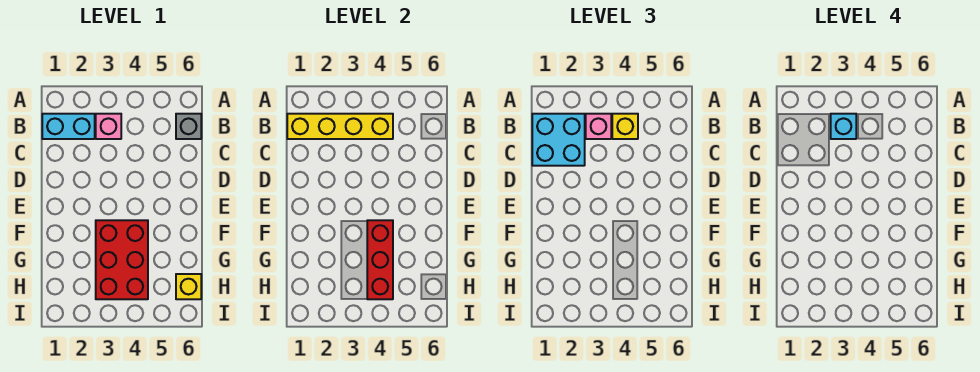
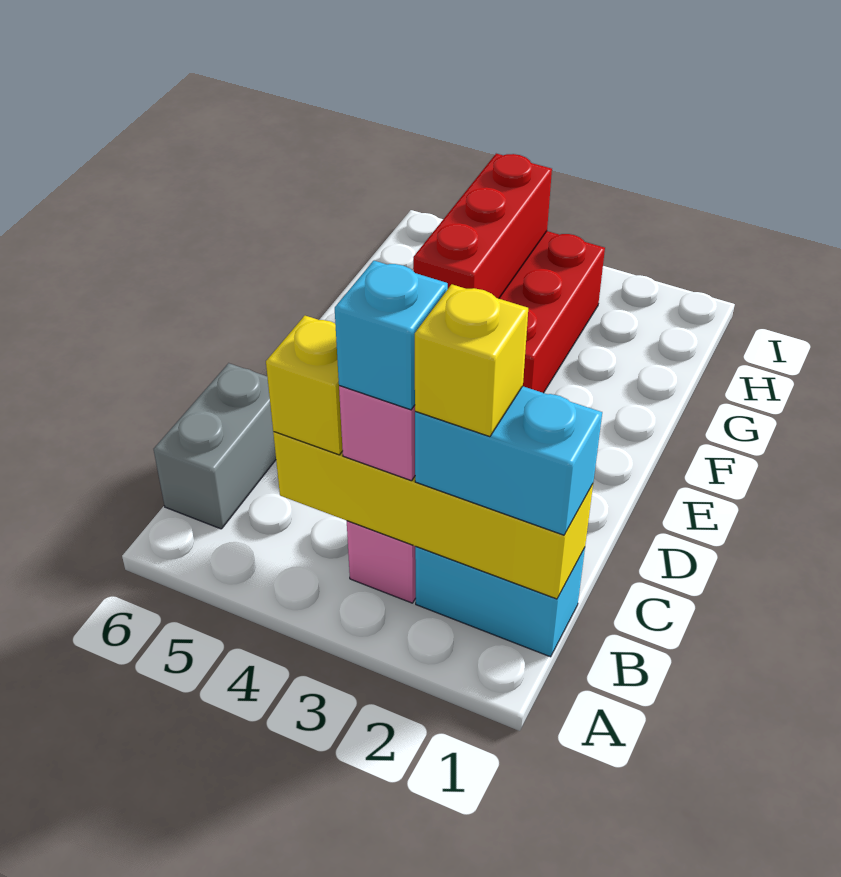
cyan brick B1:C2 level 3 -> cyan brick B1:B2 level 3
grey brick B6 level 1 -> grey brick B6:C6 level 1
yellow brick H6 level 1 -> yellow brick B2 level 4

